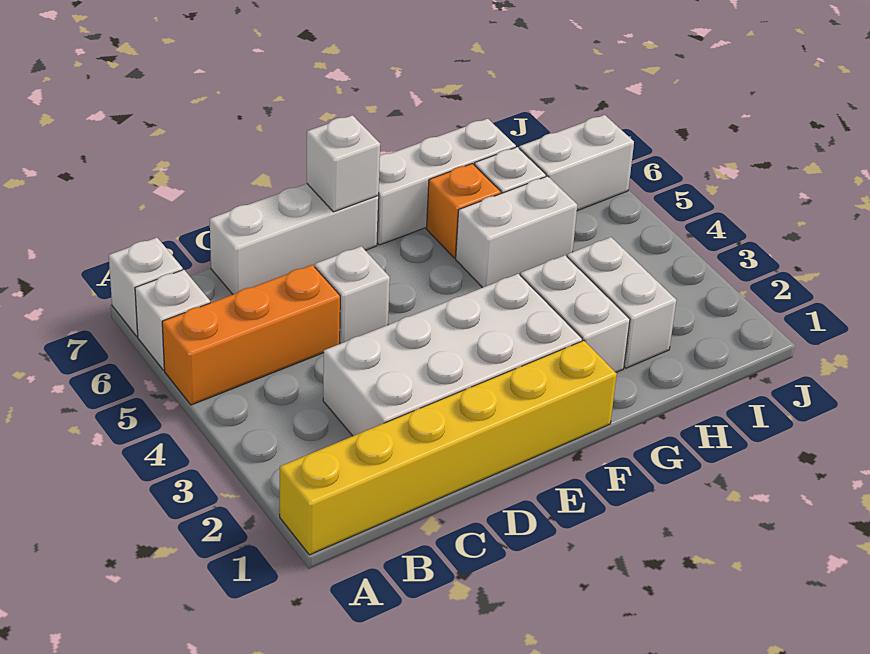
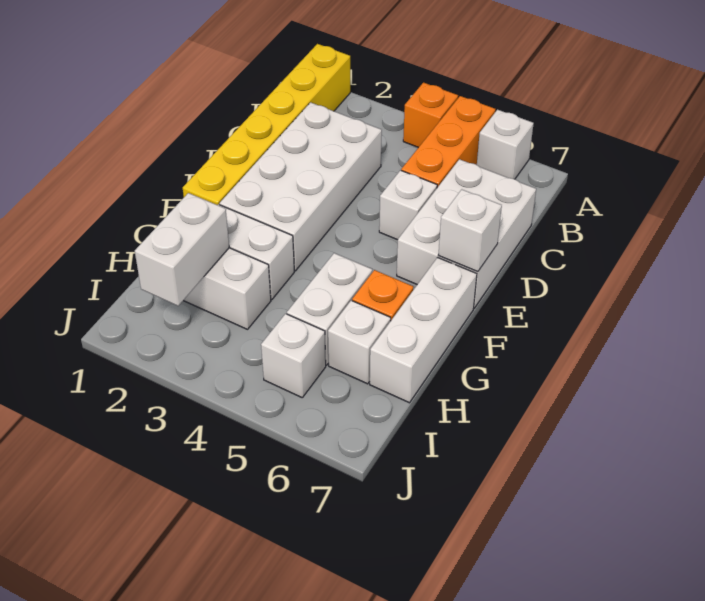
none -> orange brick A4 level 1
white brick A7 level 1 -> white brick I5 level 1
white brick C7:E7 level 1 -> white brick C6:E7 level 1
white brick I6:J6 level 1 -> white brick H2:I2 level 2

